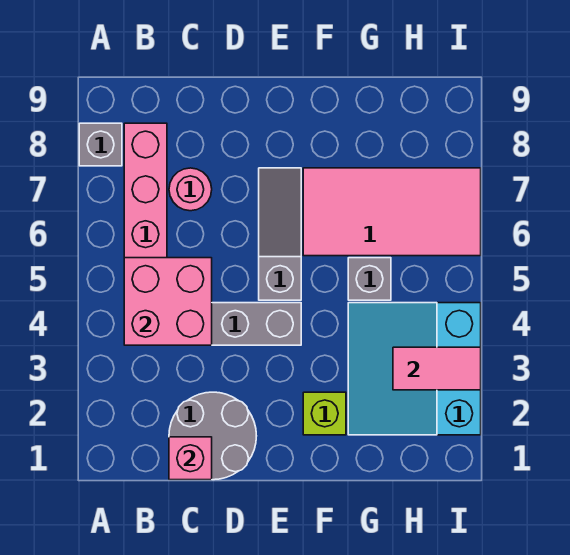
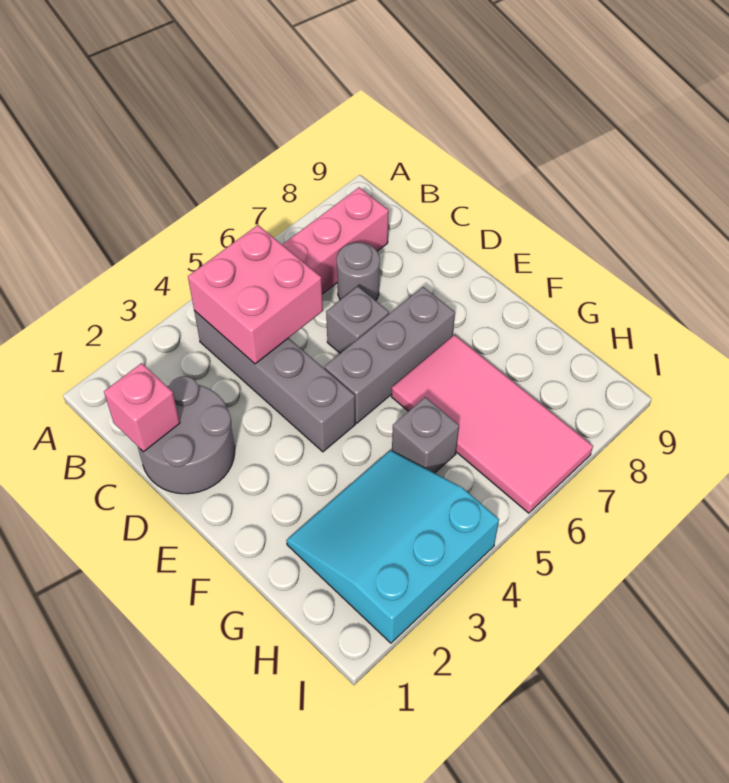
grey brick A8 level 1 -> grey brick D6 level 1
pink round brick C7 level 1 -> grey round brick C7 level 1
grey slope E5:E7 level 1 top 5 -> grey brick E5:E7 level 1
lime brick F2 level 1 -> none
pink tile H3:I3 level 2 -> none

